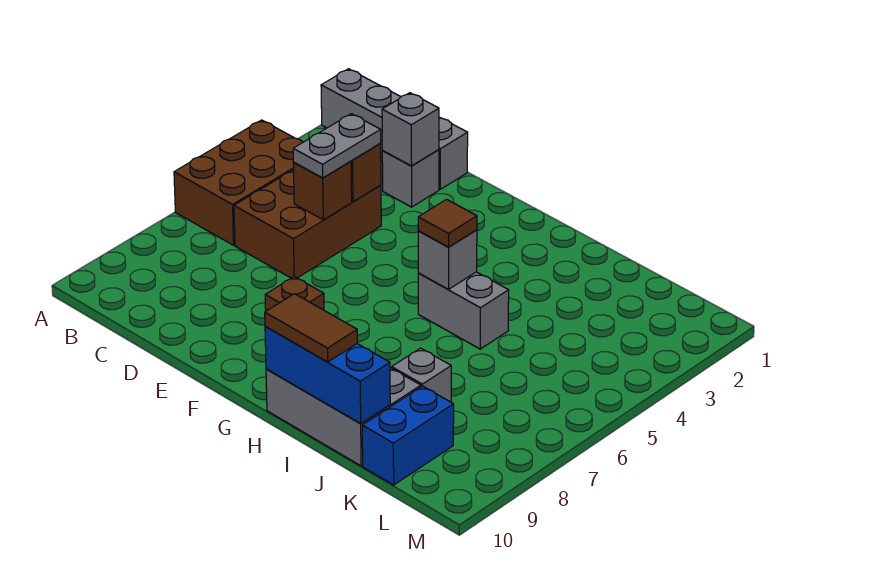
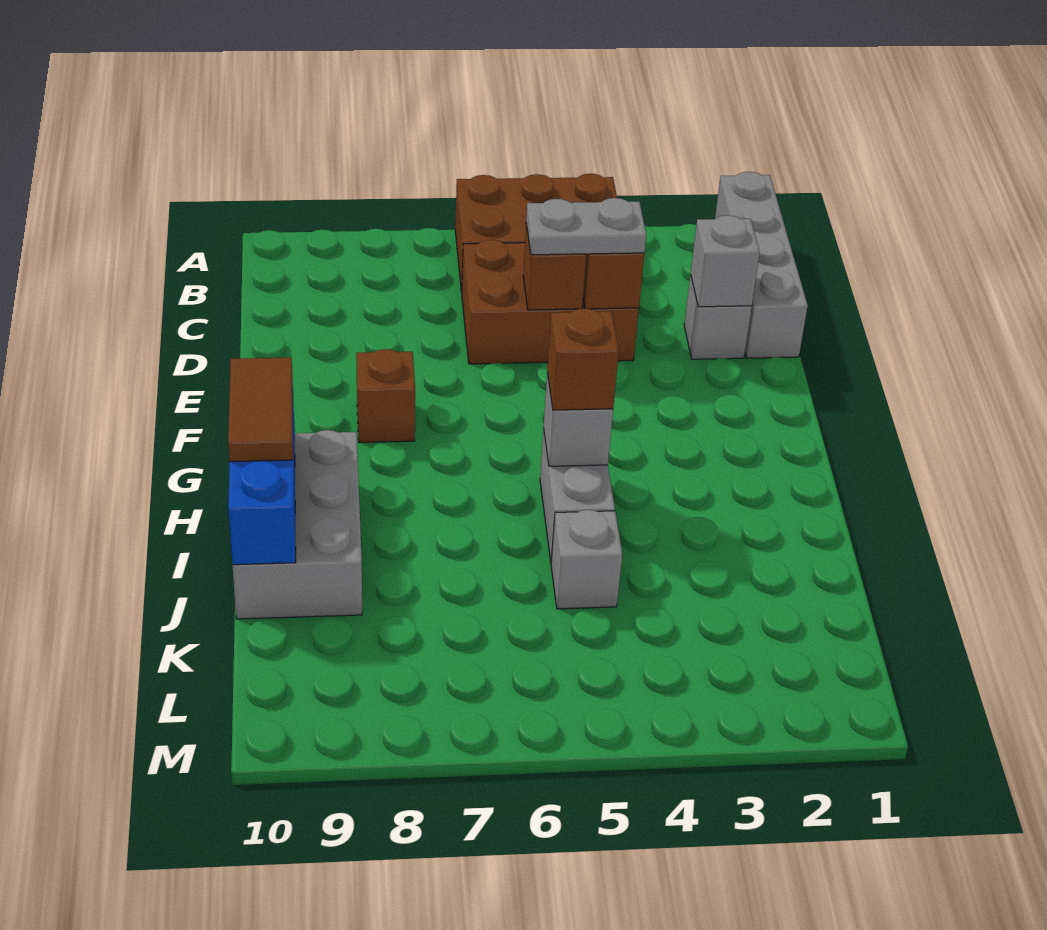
brown tile H5 level 3 -> brown brick H5 level 3
grey brick J8 level 1 -> grey brick J5 level 1
blue brick K9:K10 level 1 -> none

